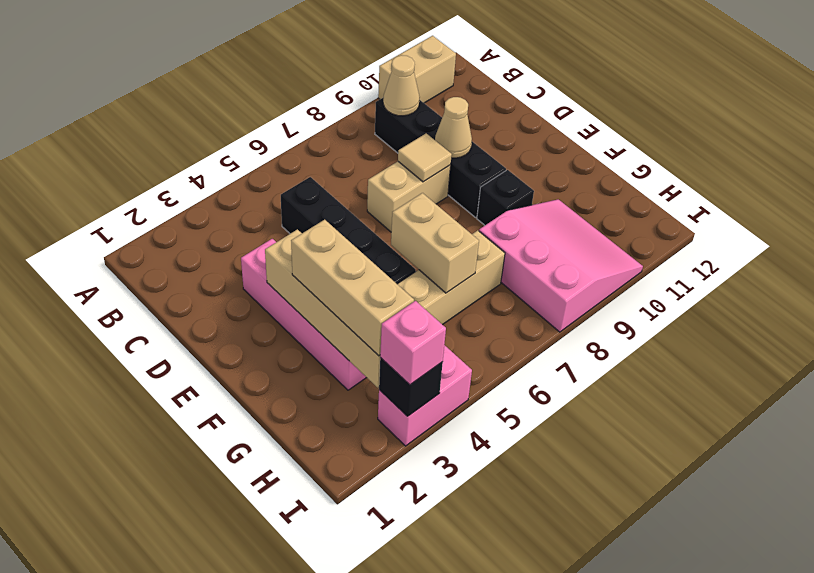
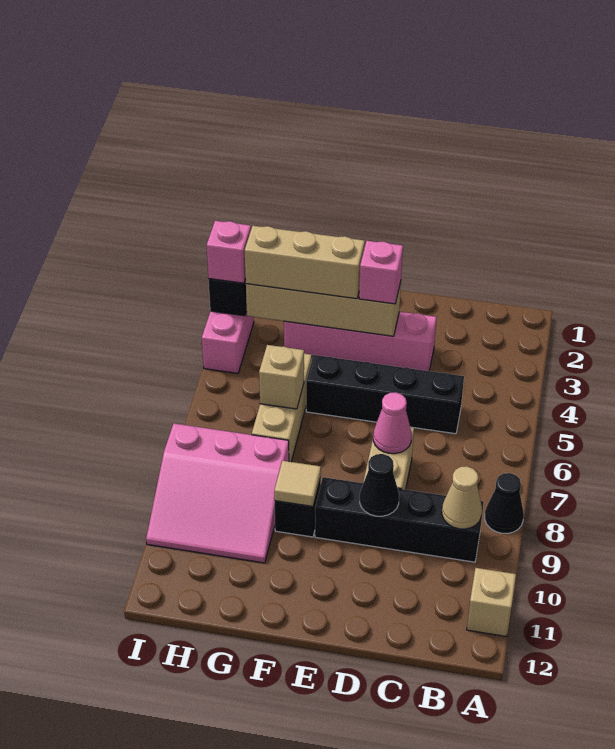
none -> black cone A8 level 1
tan brick A10:A11 level 1 -> tan brick A11 level 1
none -> pink cone D7 level 2
tan tile D8 level 2 -> tan tile F9 level 2
tan cone D9 level 2 -> black cone D9 level 2
none -> pink brick E3 level 3
tan brick F6:G6 level 2 -> tan brick G6 level 2

